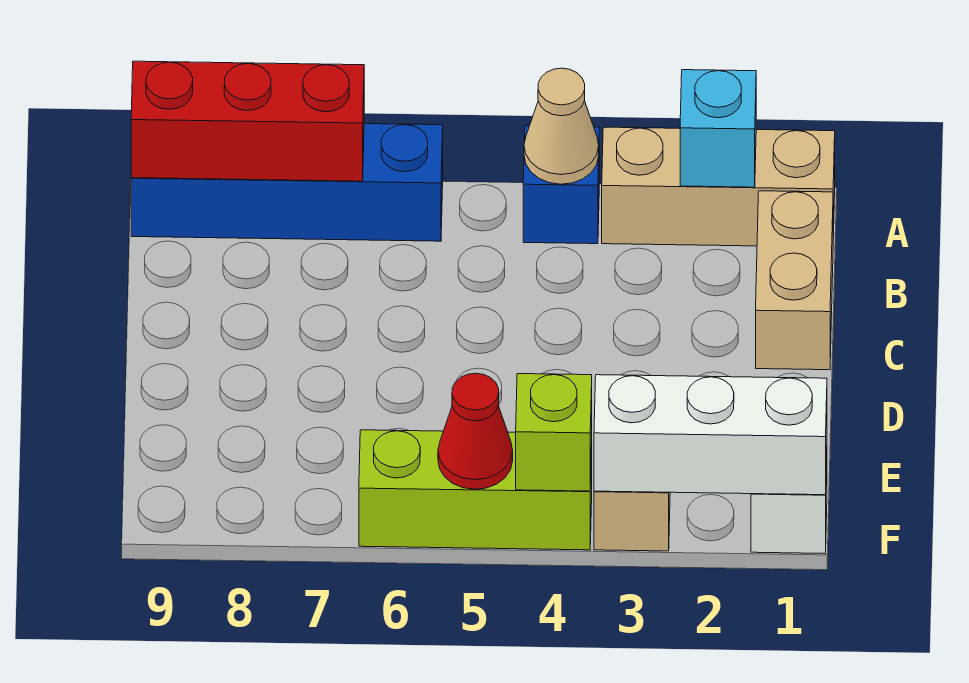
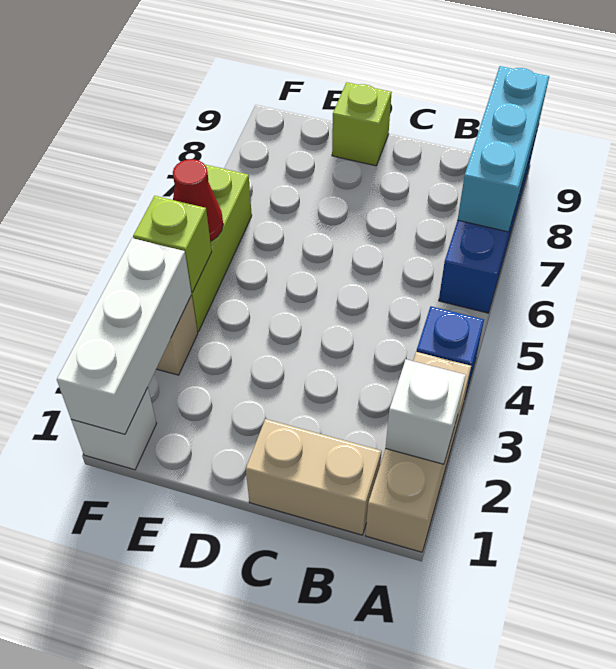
cyan brick A2 level 2 -> white brick A2 level 2
tan cone A4 level 2 -> none
red brick A7:A9 level 2 -> cyan brick A7:A9 level 2
none -> lime brick D9 level 1

